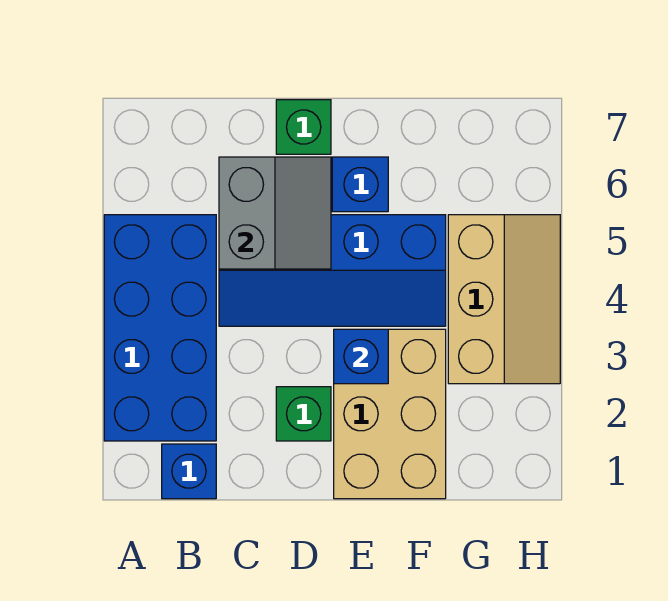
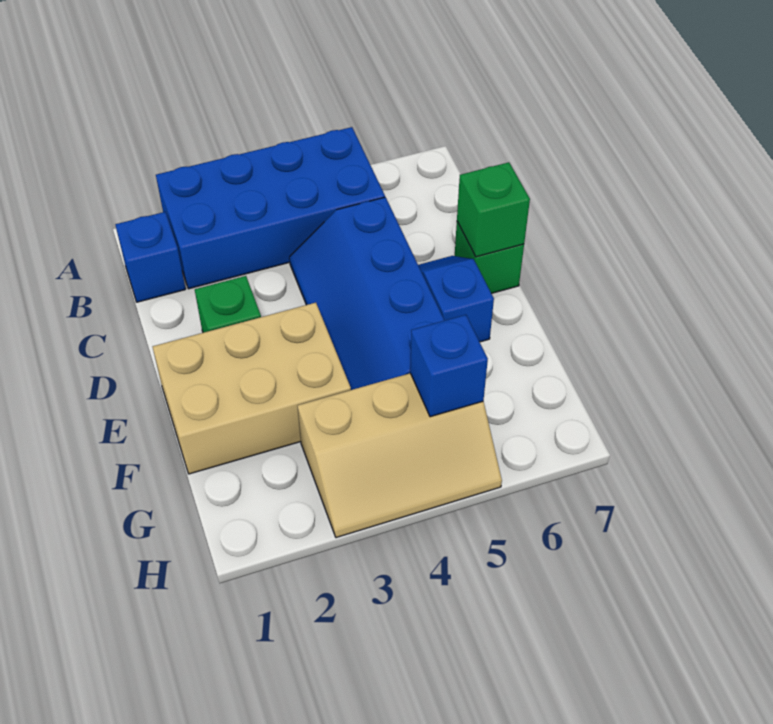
grey slope C5:D6 level 2 top C -> none
none -> green brick D7 level 2
blue brick E3 level 2 -> blue brick G5 level 2

